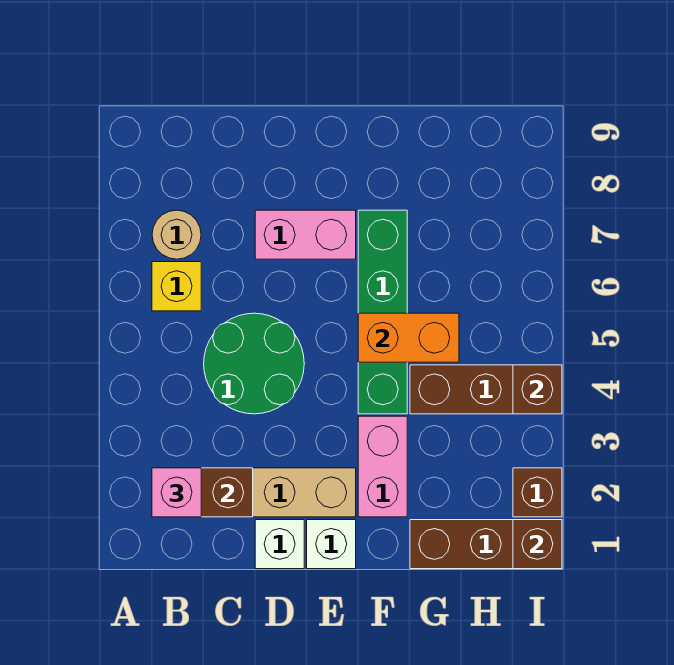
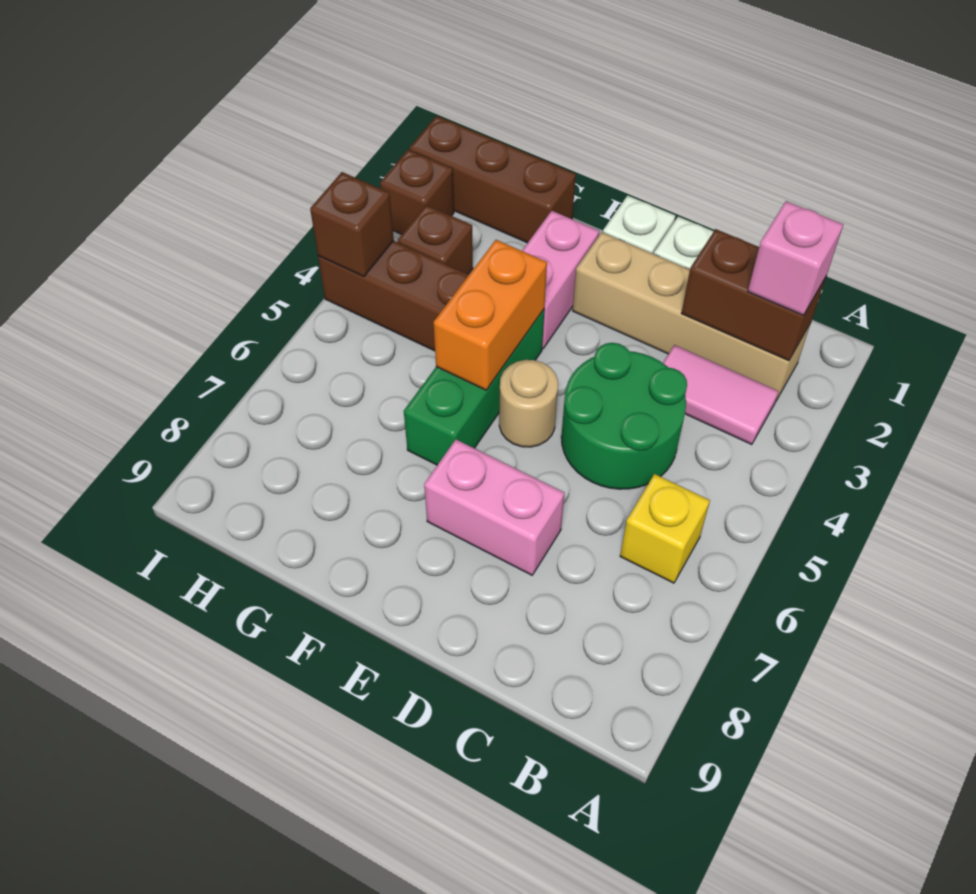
none -> pink tile B3:C3 level 1
tan round brick B7 level 1 -> tan round brick E5 level 1
green brick F4:F7 level 1 -> green brick F4:F6 level 1
orange brick F5:G5 level 2 -> orange brick F4:F5 level 2
brown brick I1 level 2 -> brown brick H3 level 1

